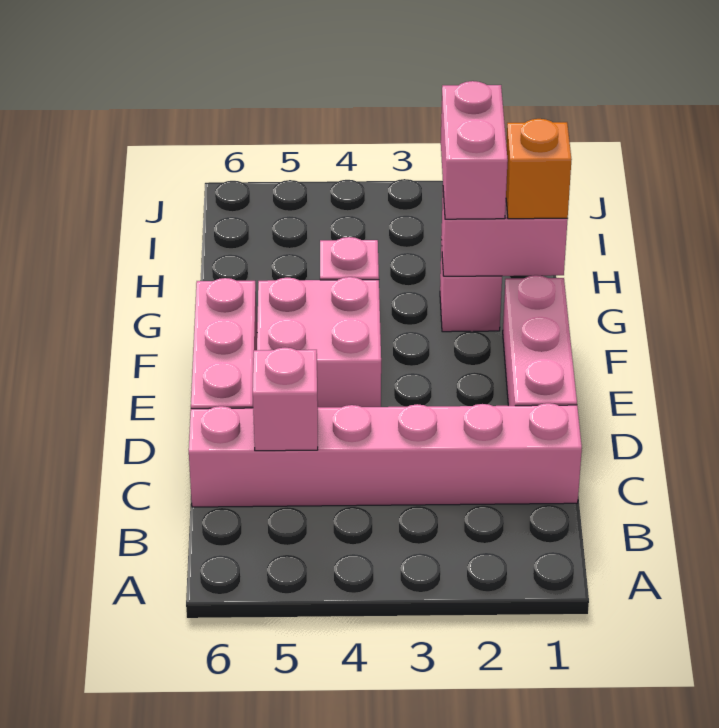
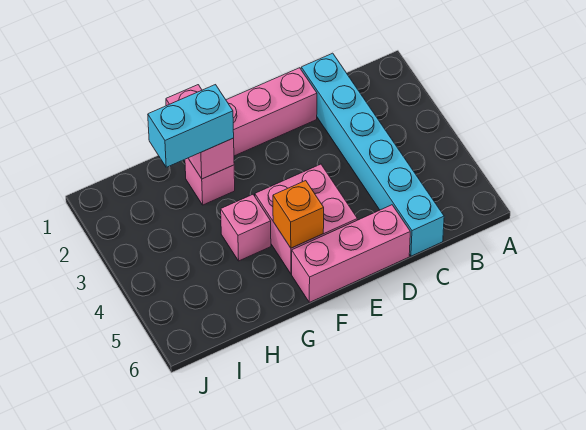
pink brick C1:C6 level 1 -> cyan brick C1:C6 level 1
pink brick C5 level 2 -> none
orange brick G1 level 3 -> orange brick F5 level 2
pink brick G2:H2 level 3 -> cyan brick G2:H2 level 3

